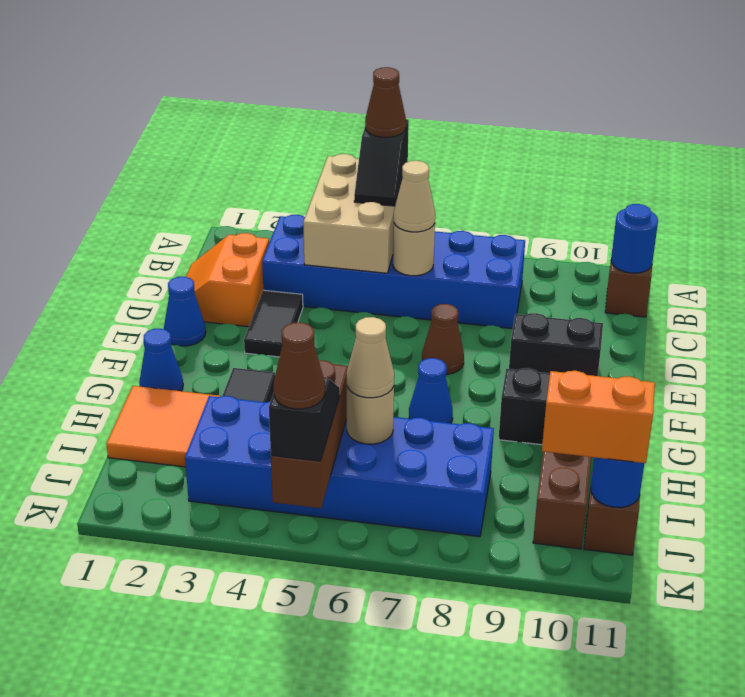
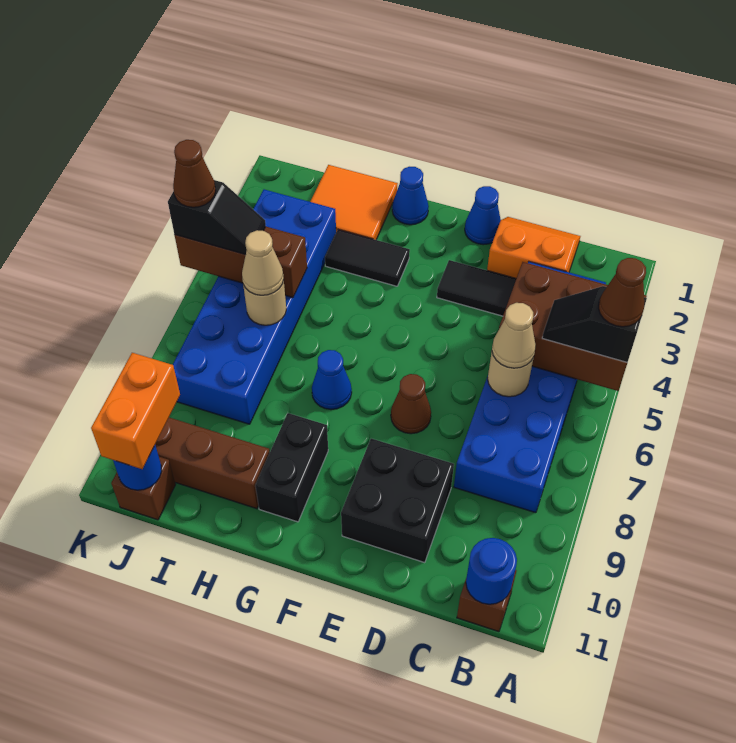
tan brick A4:C5 level 2 -> brown brick A4:C5 level 2
black brick E9:E10 level 1 -> black brick D9:E10 level 1

